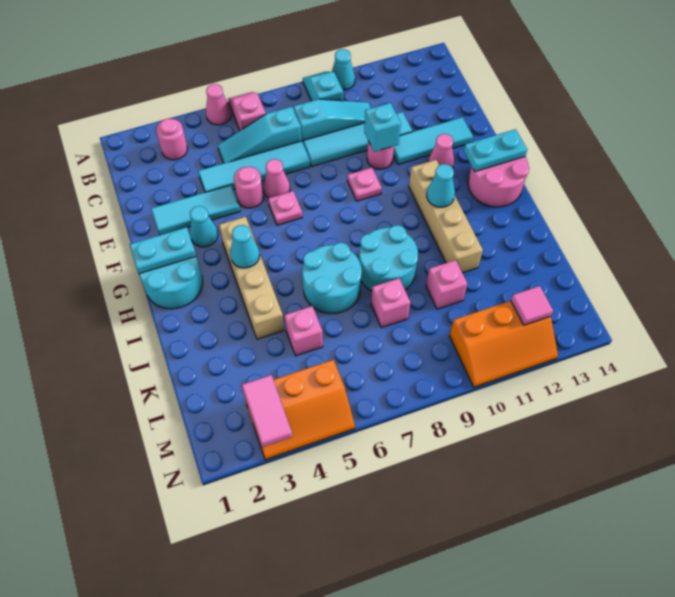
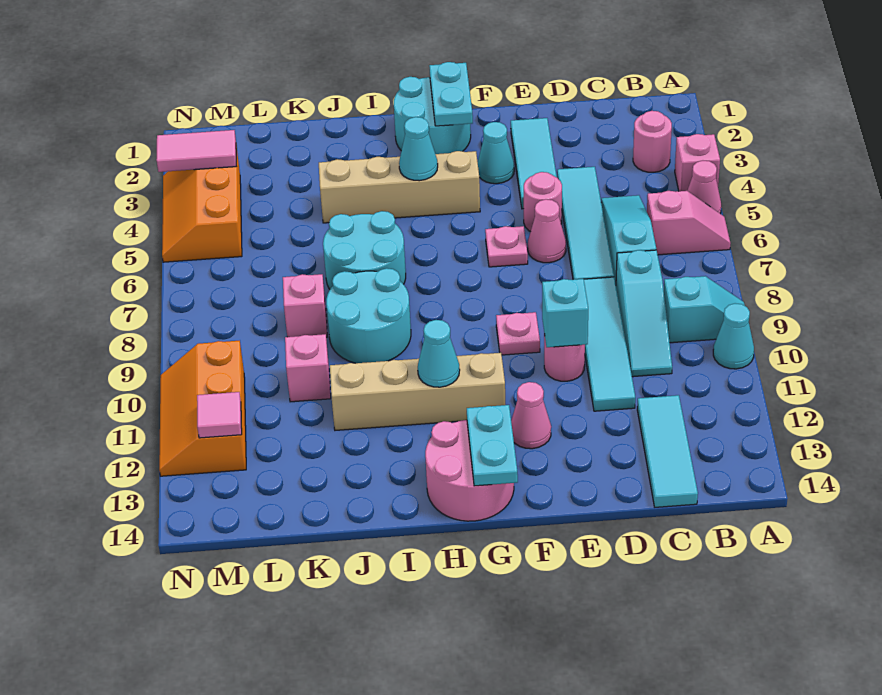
cyan tile E11:E13 level 1 -> cyan tile C12:C14 level 1
pink brick K5 level 1 -> pink brick A4 level 1

